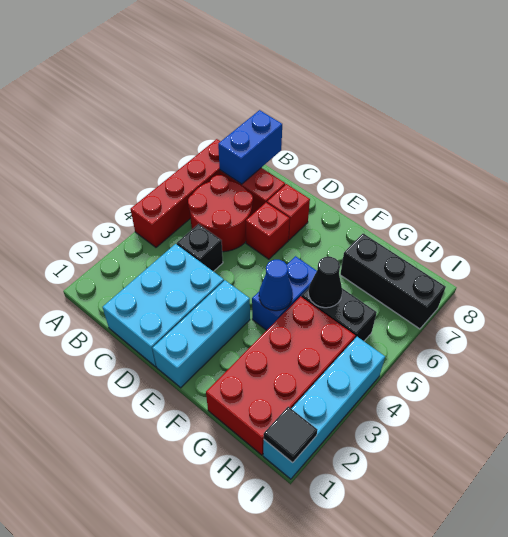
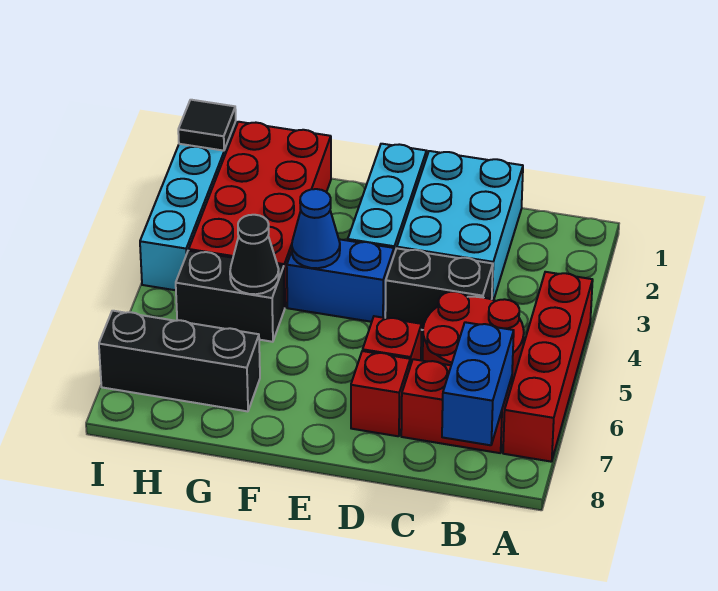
black brick C4 level 1 -> black brick C4:D4 level 1
blue brick F4:F5 level 1 -> blue brick E4:F4 level 1

